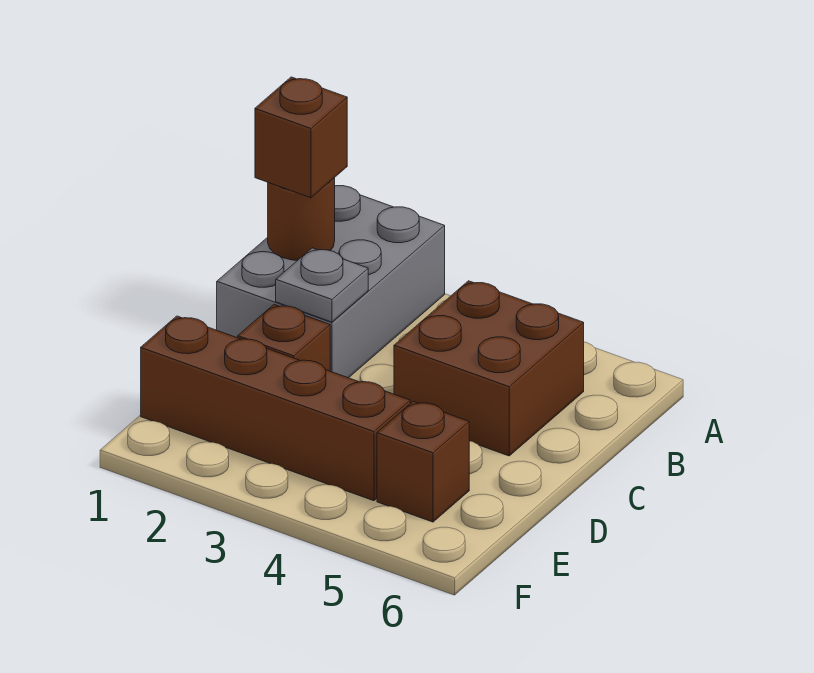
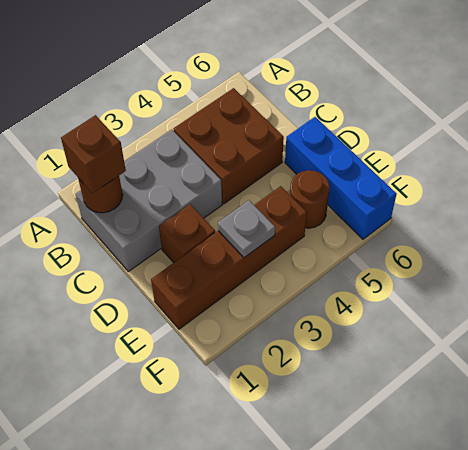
grey brick A1:C2 level 1 -> grey brick B1:C3 level 1
grey plate C2 level 2 -> grey plate E3 level 2
none -> blue brick D6:F6 level 1
brown brick E5 level 1 -> brown round brick E5 level 1

